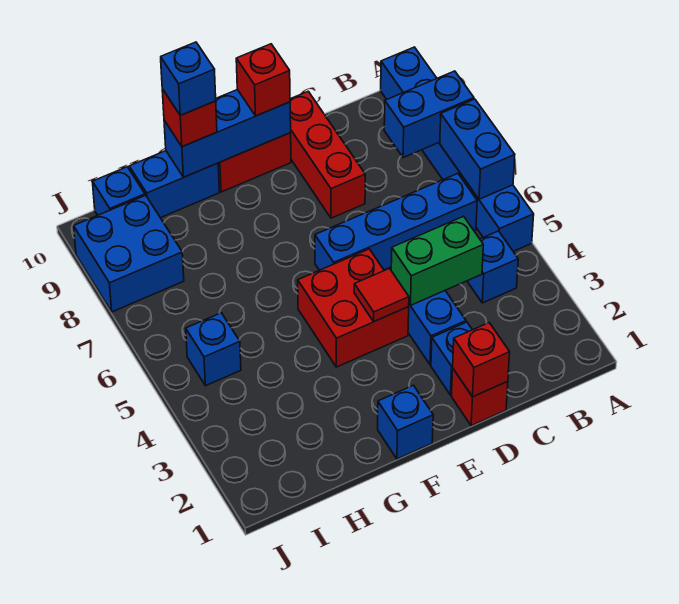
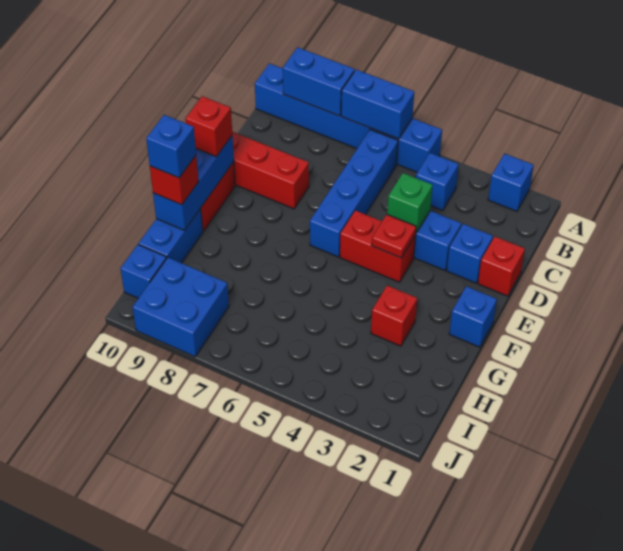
blue brick A8:B8 level 2 -> blue brick A8:A9 level 2
green brick C4:D4 level 2 -> green brick D4 level 2
red brick D1 level 2 -> red brick G3 level 1
red brick E4:F5 level 1 -> red brick E4:E5 level 1
red tile E4 level 2 -> red plate E4 level 2
blue brick I5 level 1 -> blue brick A2 level 1

